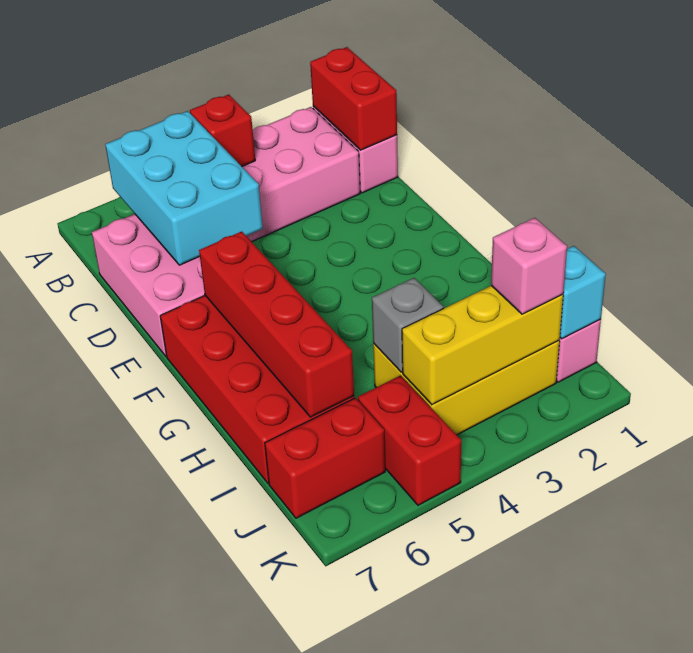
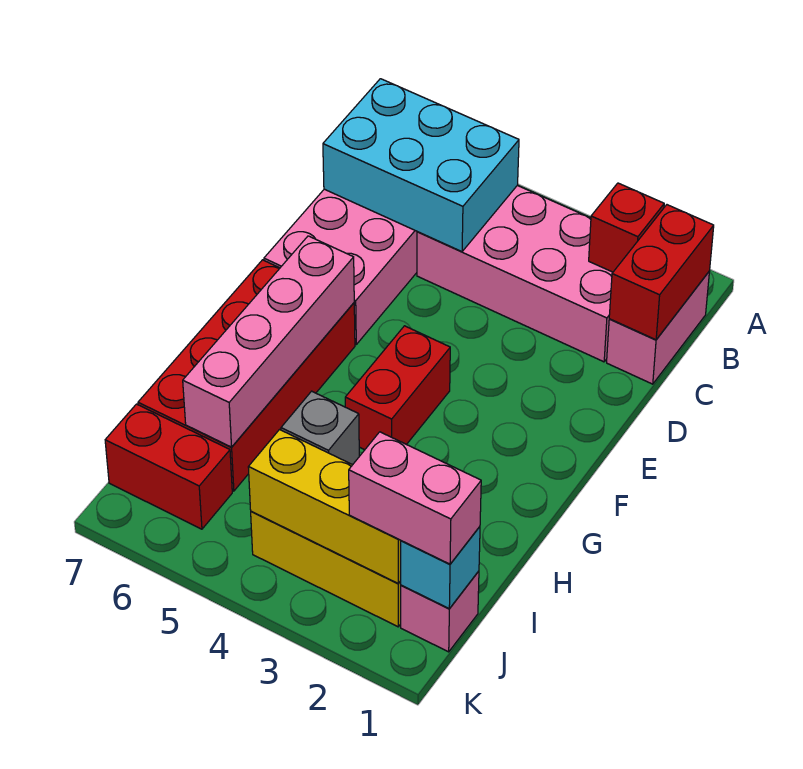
red brick B4 level 2 -> red brick B2 level 2
cyan brick B5:D6 level 2 -> cyan brick B5:C7 level 2
red brick F6:I6 level 2 -> pink brick F6:I6 level 2
pink brick J2 level 3 -> pink brick J1:J2 level 3
red brick J5:K5 level 1 -> red brick F4:G4 level 1

